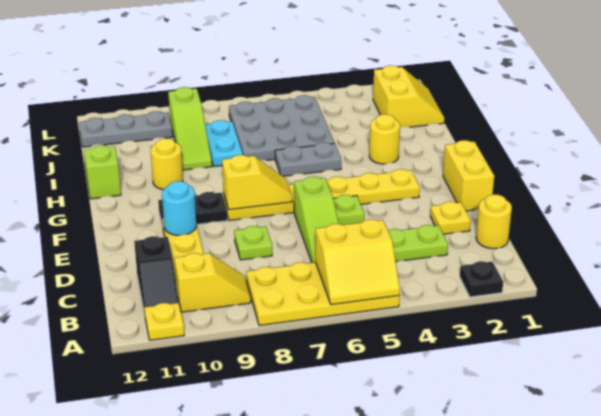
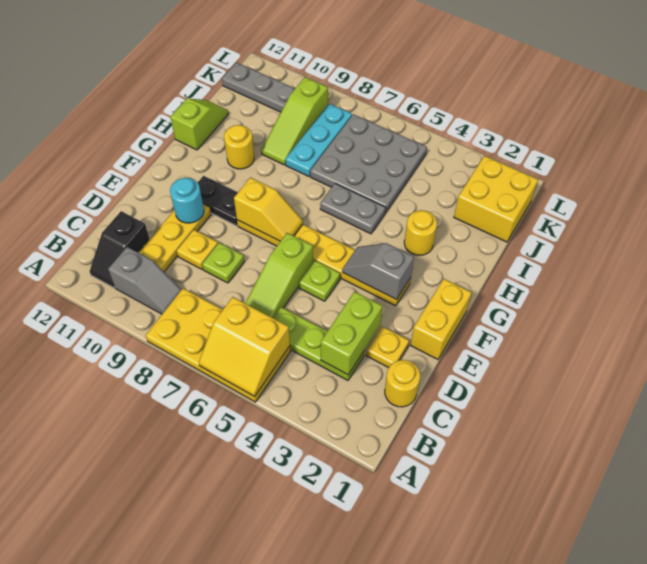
black plate A2 level 1 -> none
yellow plate A11 level 1 -> yellow plate D9 level 1
yellow slope B9:B10 level 1 top 10 -> grey slope B9:B10 level 1 top 10
none -> lime brick C3:D3 level 2
none -> grey slope F3:F4 level 2 top 3
cyan plate I8:J8 level 1 -> cyan plate I8:K8 level 1
yellow slope J1:K2 level 1 top 2 -> yellow brick J1:K2 level 1

